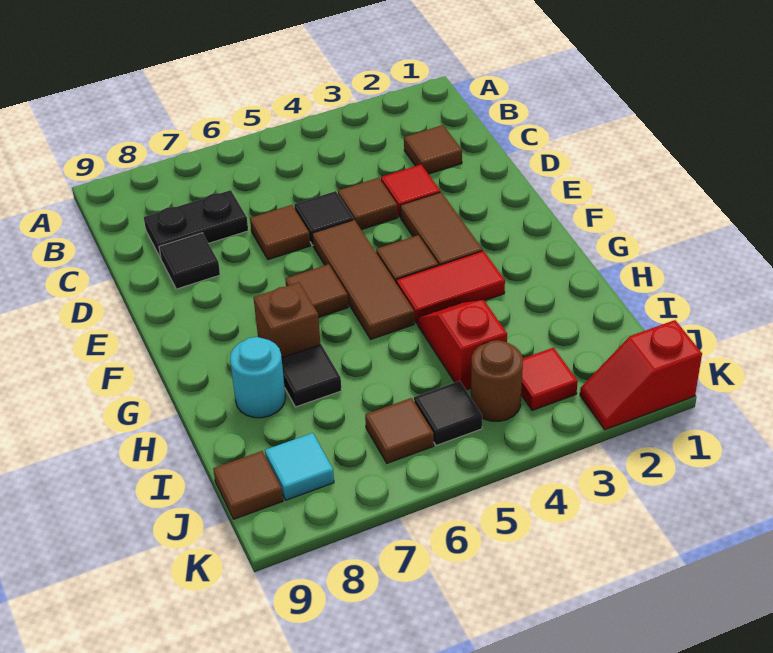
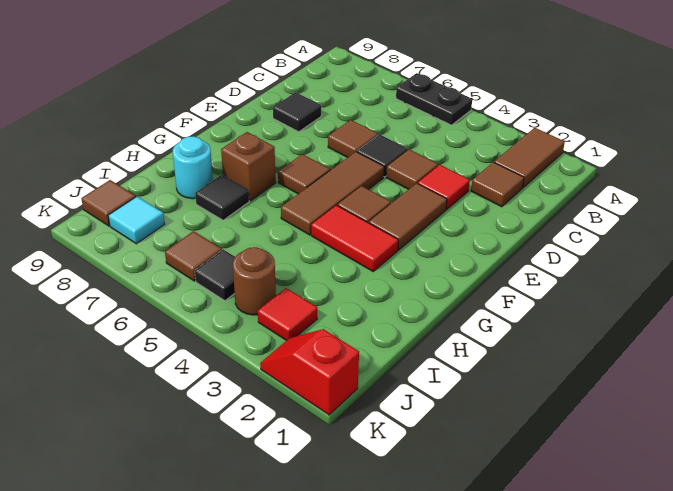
none -> brown tile A2:B2 level 1
black plate C7:C8 level 1 -> black plate A5:A6 level 1
red slope H4:I4 level 1 top I -> none

